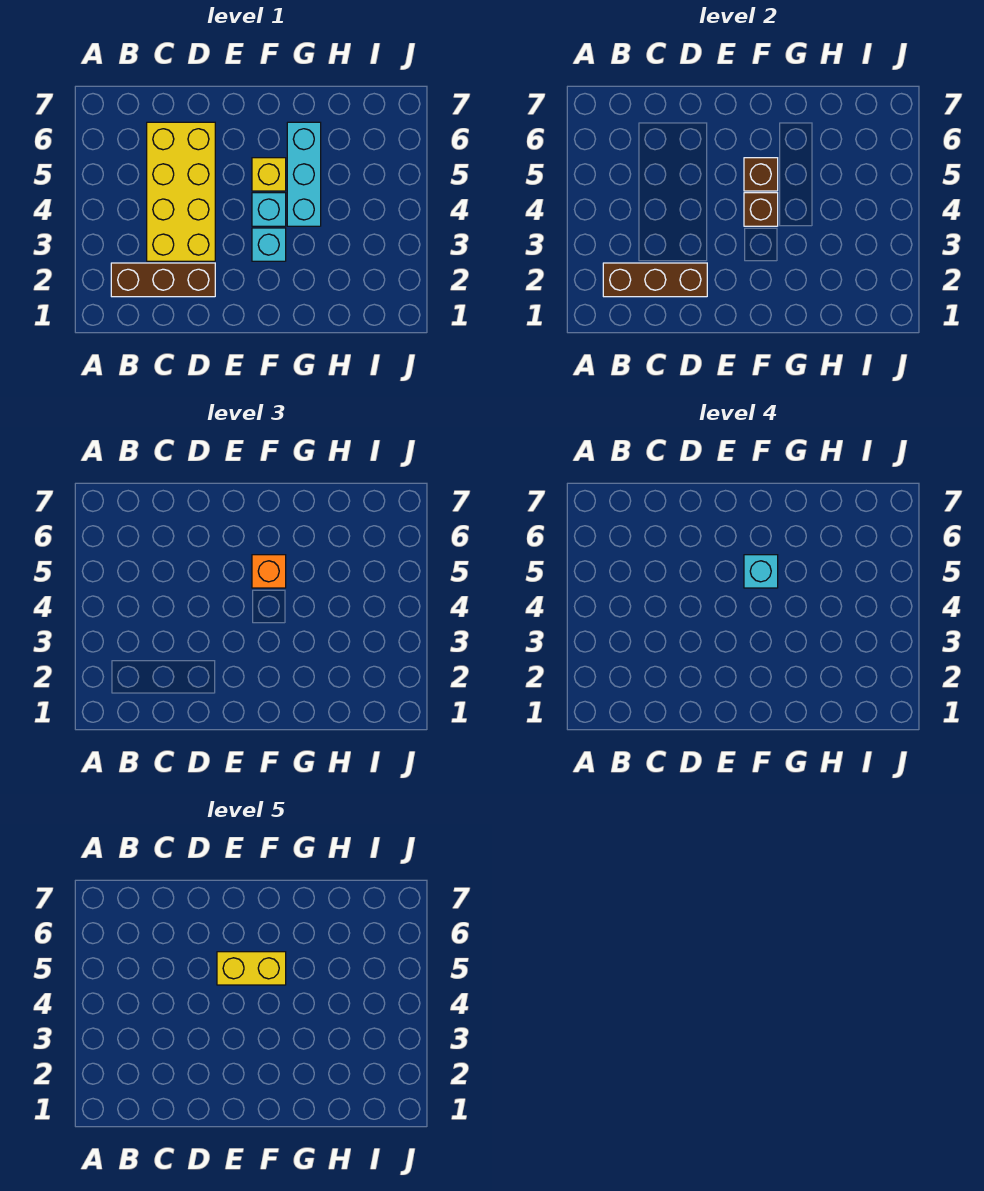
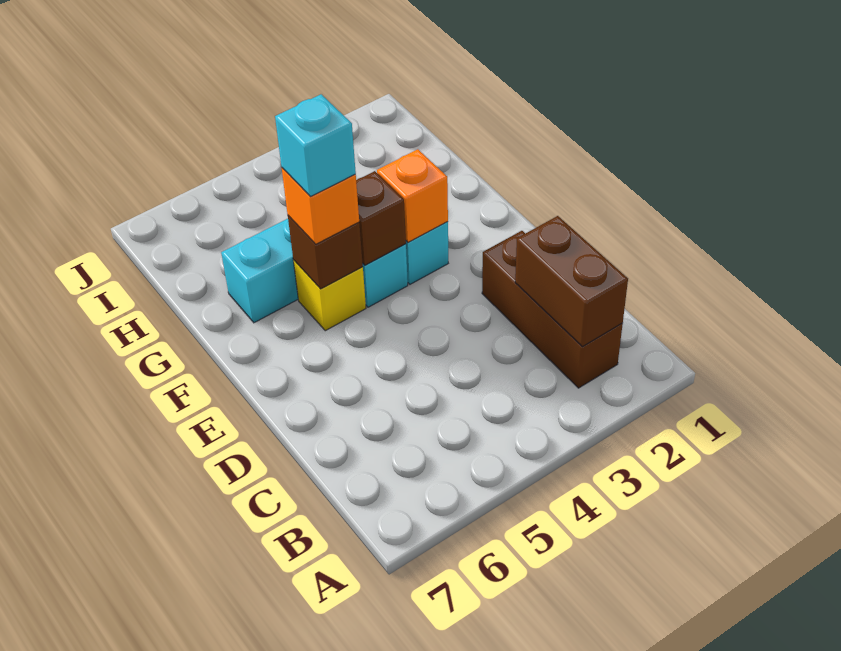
brown brick B2:D2 level 2 -> brown brick B2:C2 level 2
yellow brick C3:D6 level 1 -> none
yellow brick E5:F5 level 5 -> none
none -> orange brick F3 level 2

